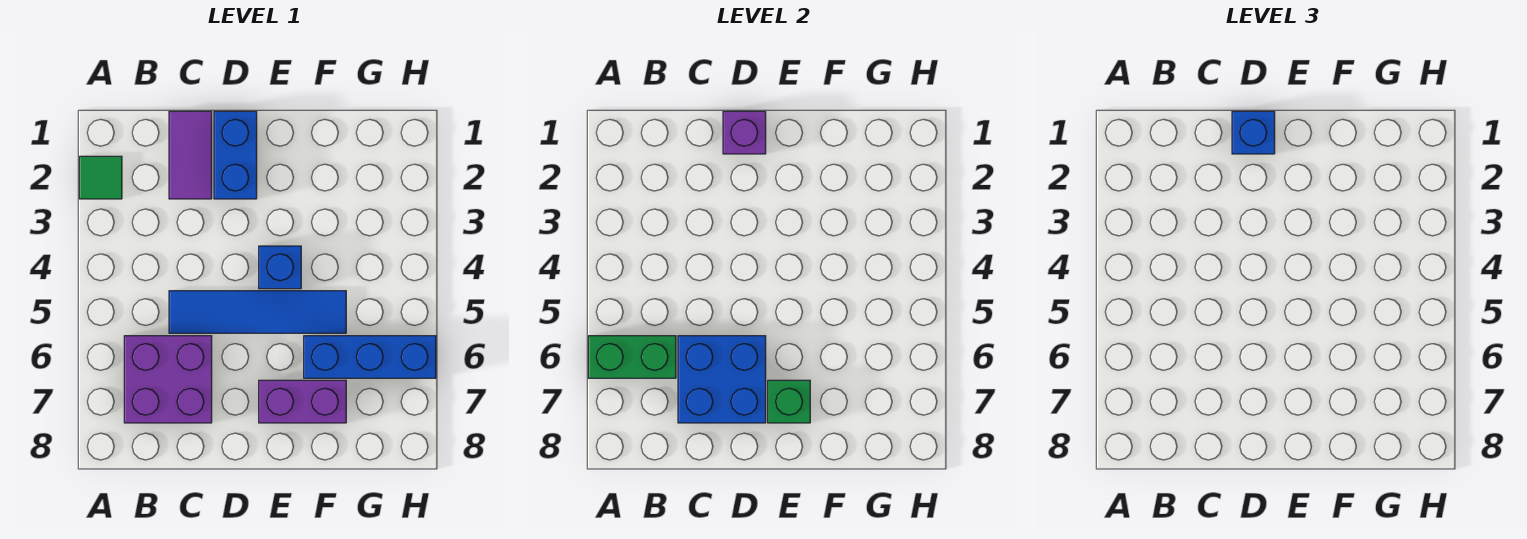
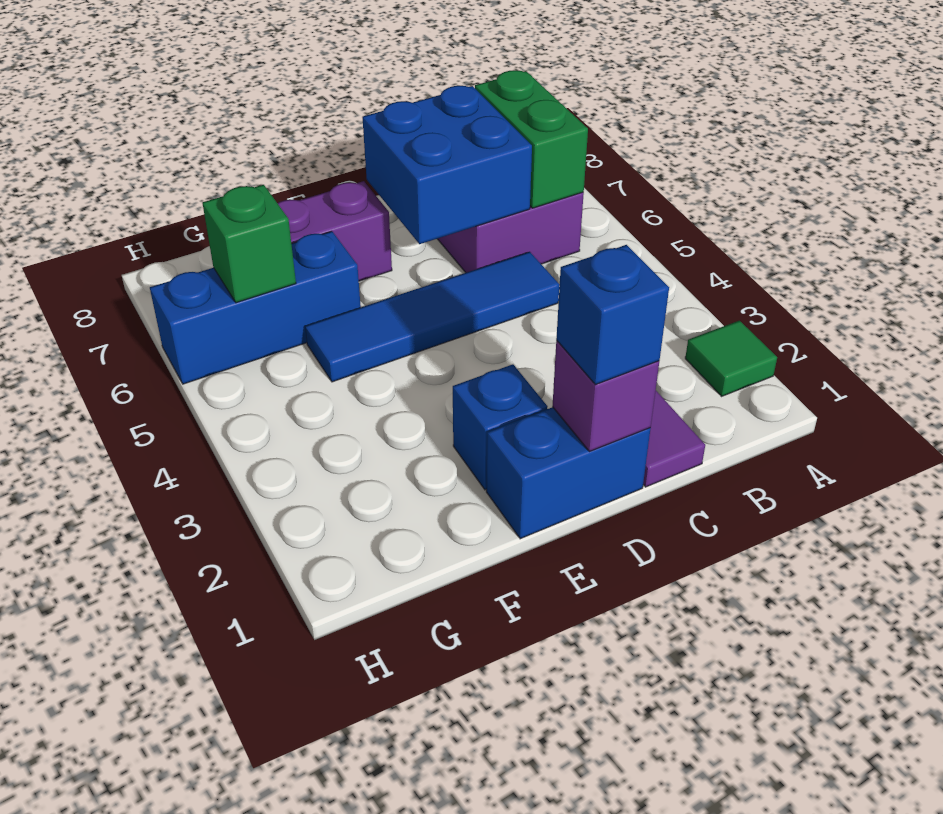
green brick A6:B6 level 2 -> green brick B6:B7 level 2
blue brick D1:D2 level 1 -> blue brick D1:E1 level 1
blue brick E4 level 1 -> blue brick E2 level 1
green brick E7 level 2 -> green brick G6 level 2

